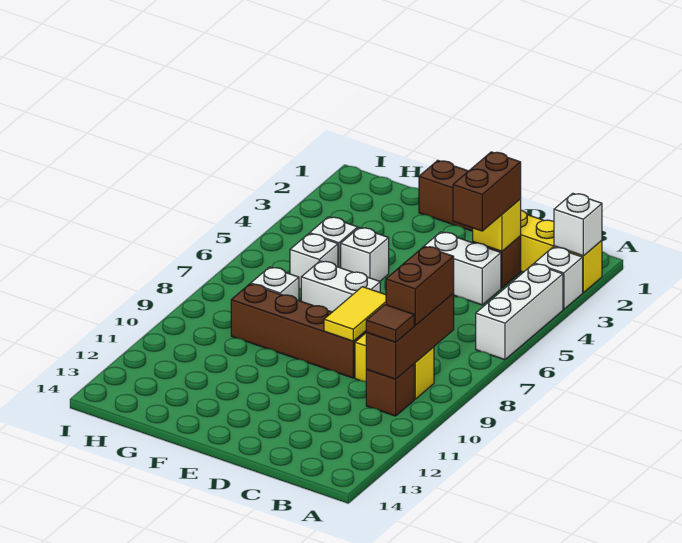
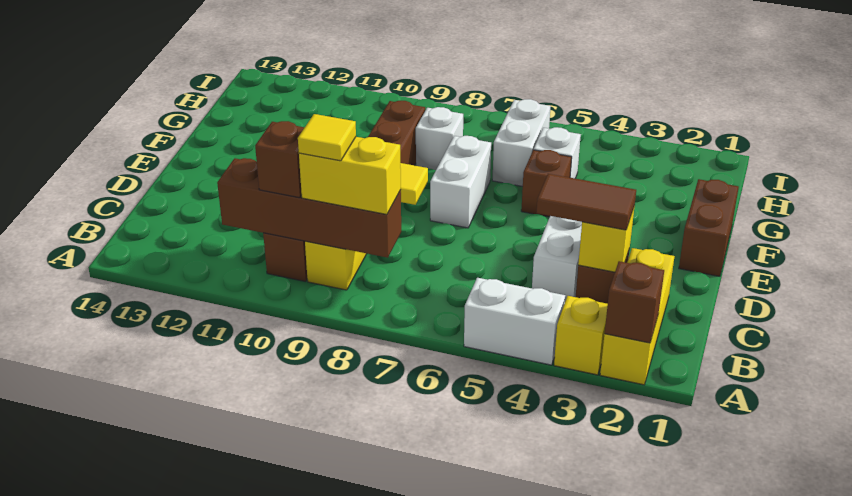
white brick A2 level 2 -> brown brick A2 level 2
white brick A3 level 1 -> yellow brick A3 level 1
white brick A4:A6 level 1 -> white brick A4:A5 level 1
brown brick B8:B10 level 2 -> brown brick B8:B11 level 2
brown brick B8:B9 level 3 -> yellow brick B8:B9 level 3
none -> yellow tile B9 level 4
brown tile B10 level 3 -> brown brick B10 level 3
brown brick C3:C4 level 3 -> brown tile C3:C4 level 3
white brick F5 level 1 -> brown brick F5 level 1
white brick G6 level 1 -> white brick G6:H6 level 1

